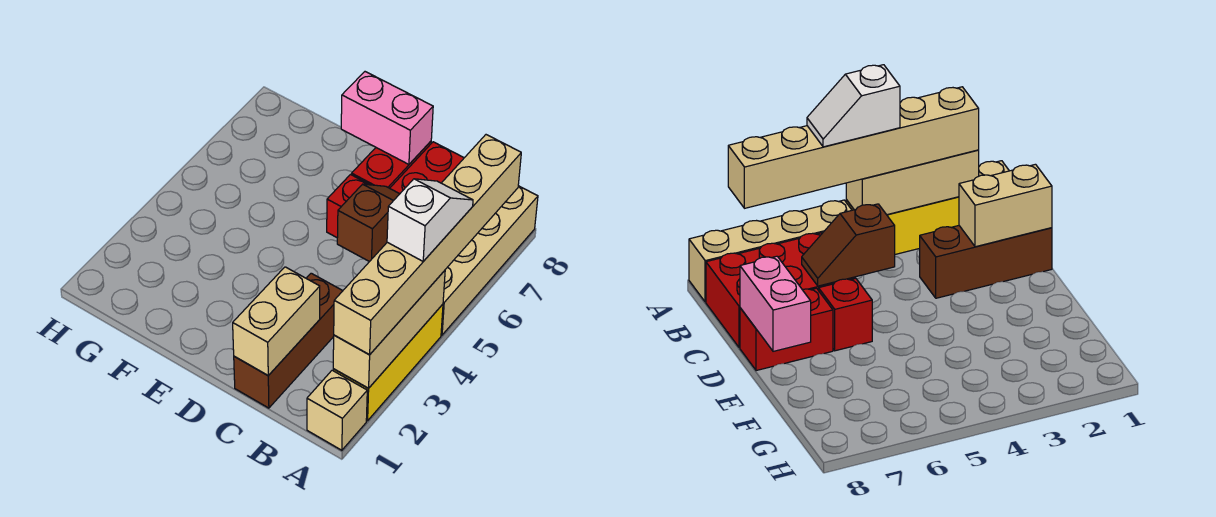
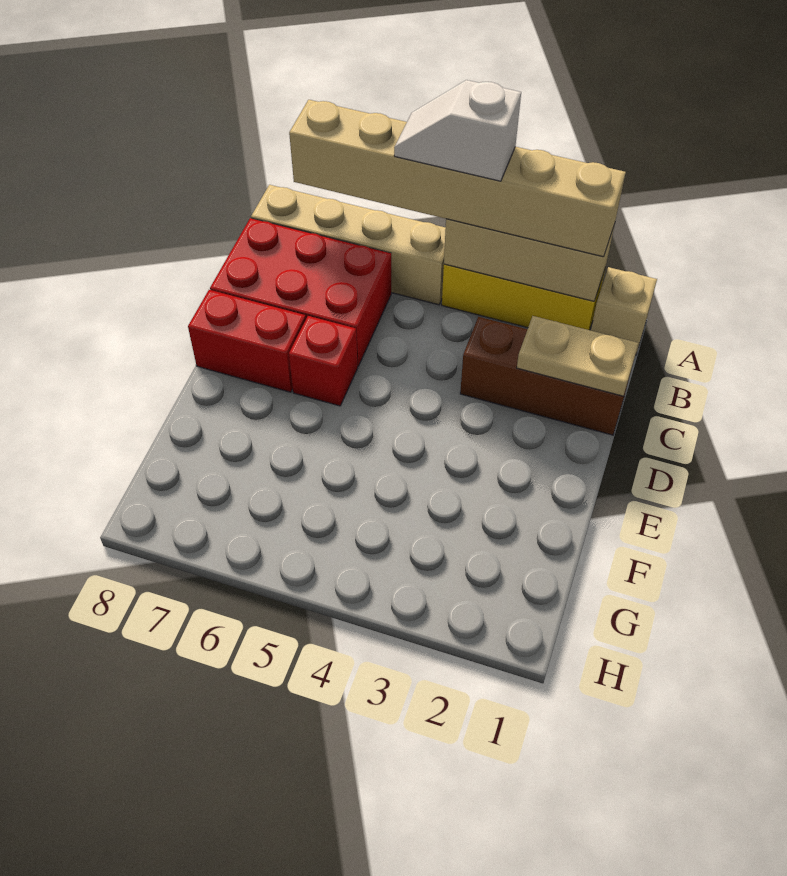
tan brick C1:C2 level 2 -> tan plate C1:C2 level 2
brown slope C5:C6 level 2 top 5 -> none
pink brick D8:E8 level 2 -> none

